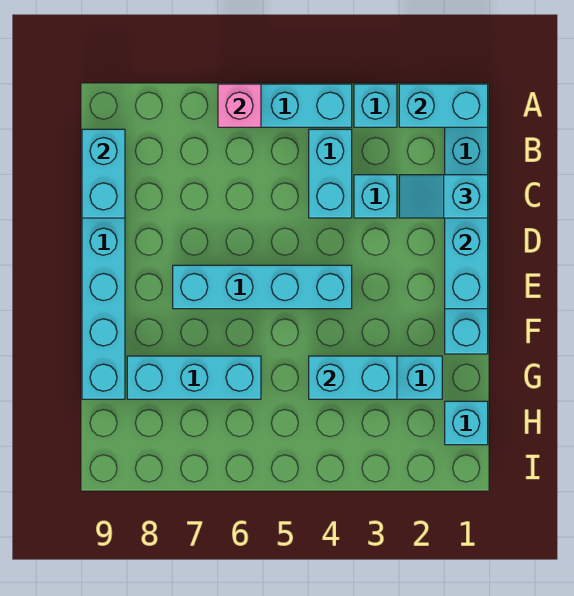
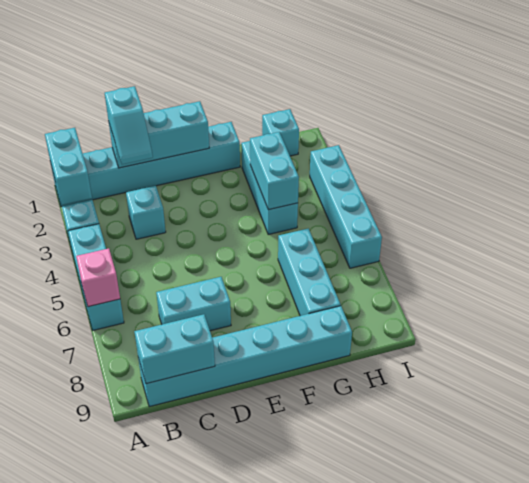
cyan brick B4:C4 level 1 -> cyan brick C7:D7 level 1
cyan brick E4:E7 level 1 -> cyan brick I3:I6 level 1

